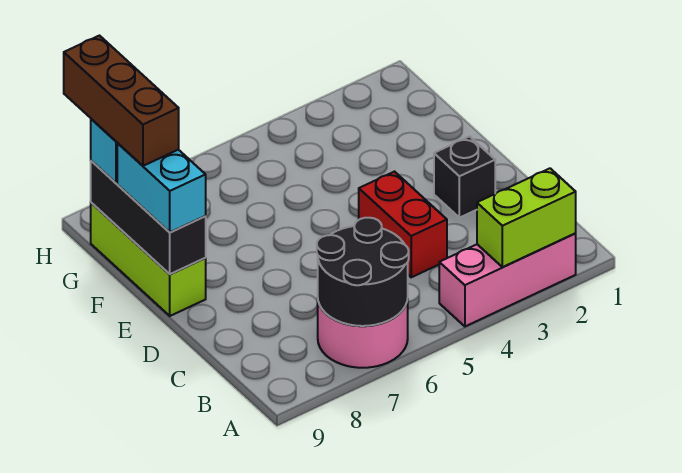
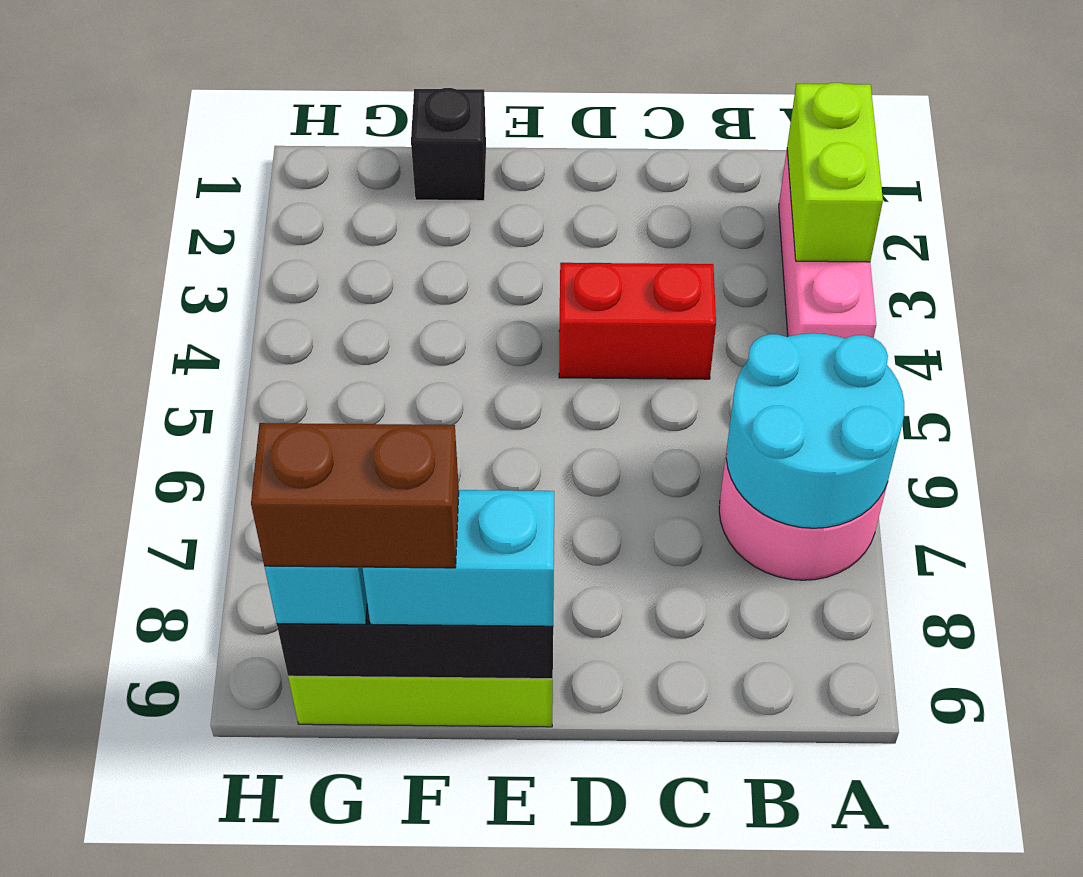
black round brick A6:B7 level 2 -> cyan round brick A6:B7 level 2
black brick D2 level 1 -> black brick F1 level 1
brown brick F9:H9 level 4 -> brown brick F9:G9 level 4

